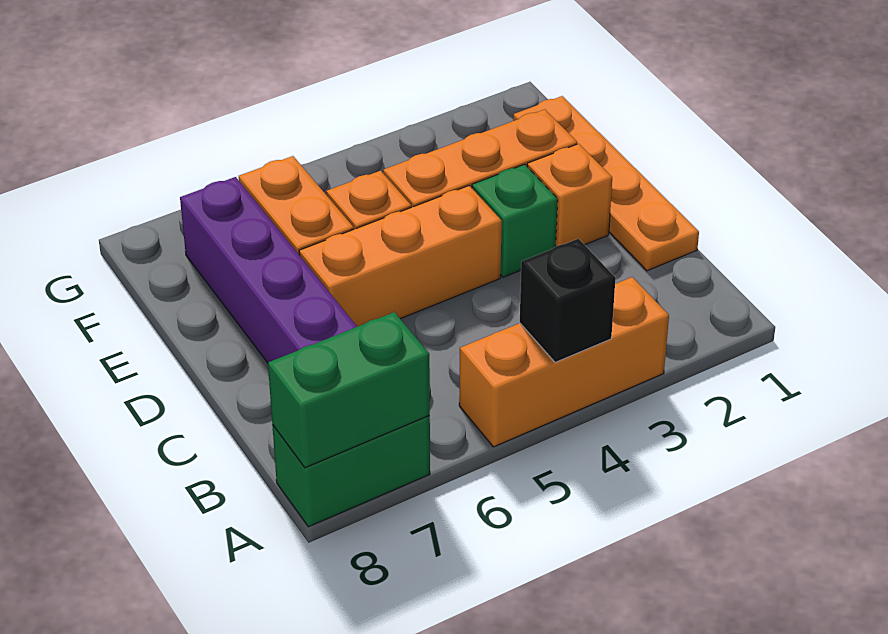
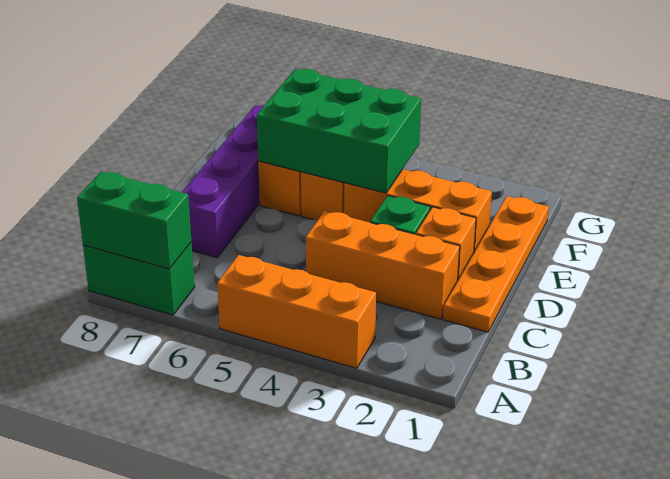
black brick A4 level 2 -> none
orange brick D4:D6 level 1 -> orange brick C2:C4 level 1
none -> green brick E4:F6 level 2

